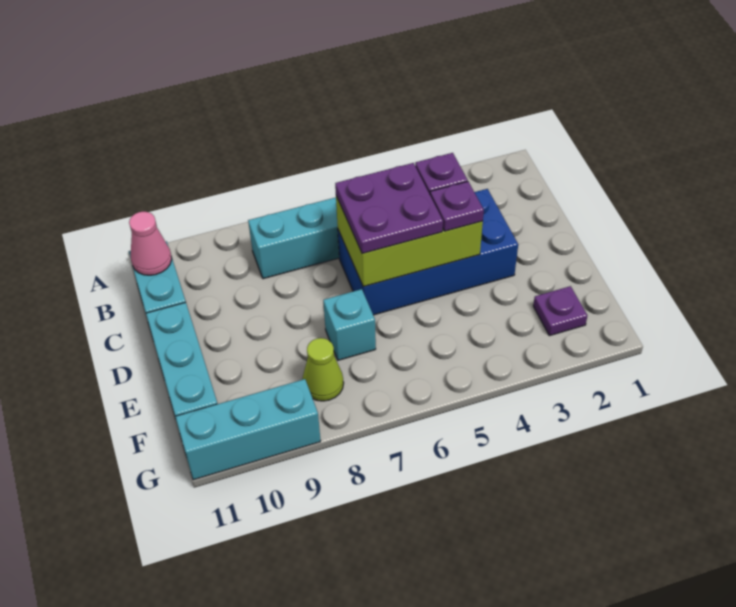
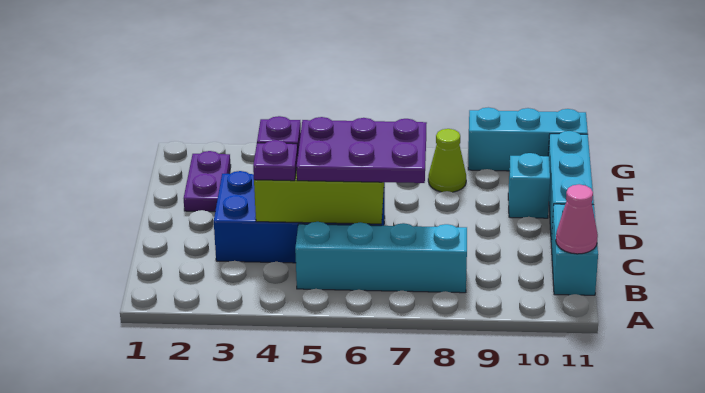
purple plate C5:D6 level 3 -> purple plate C5:D7 level 3
cyan brick E7 level 1 -> cyan brick E10 level 1
purple plate F2 level 1 -> purple plate E2:F2 level 1

